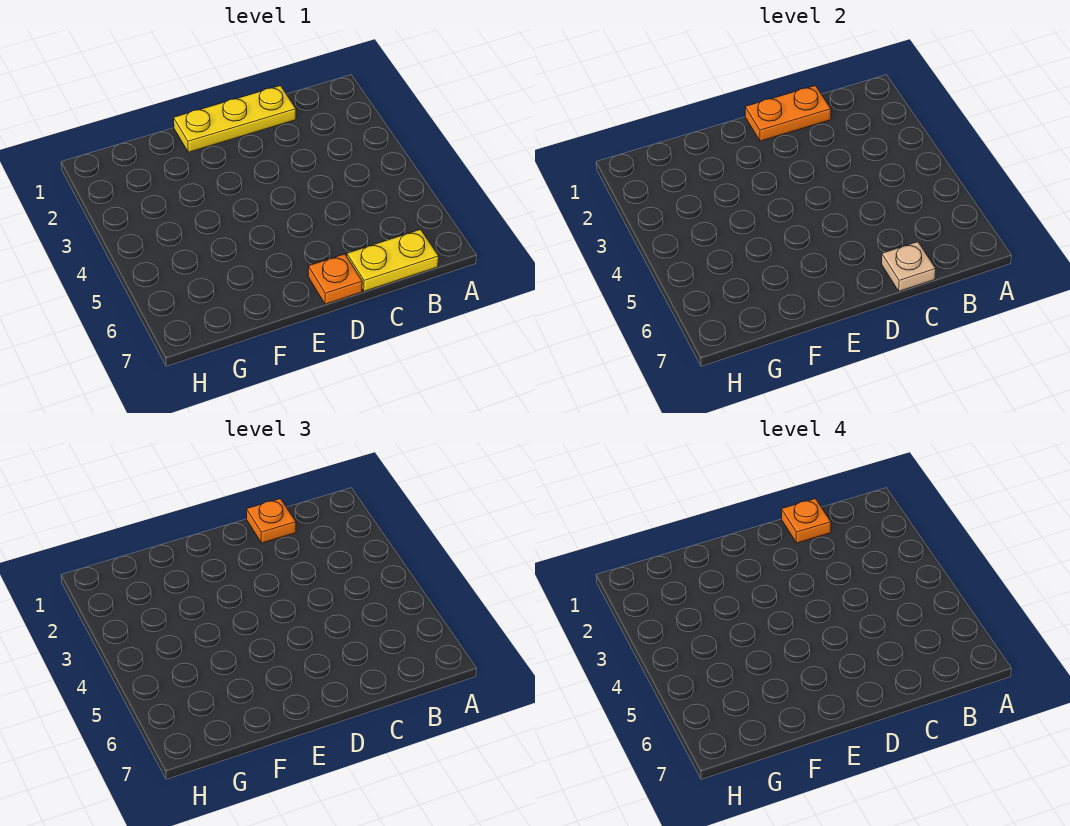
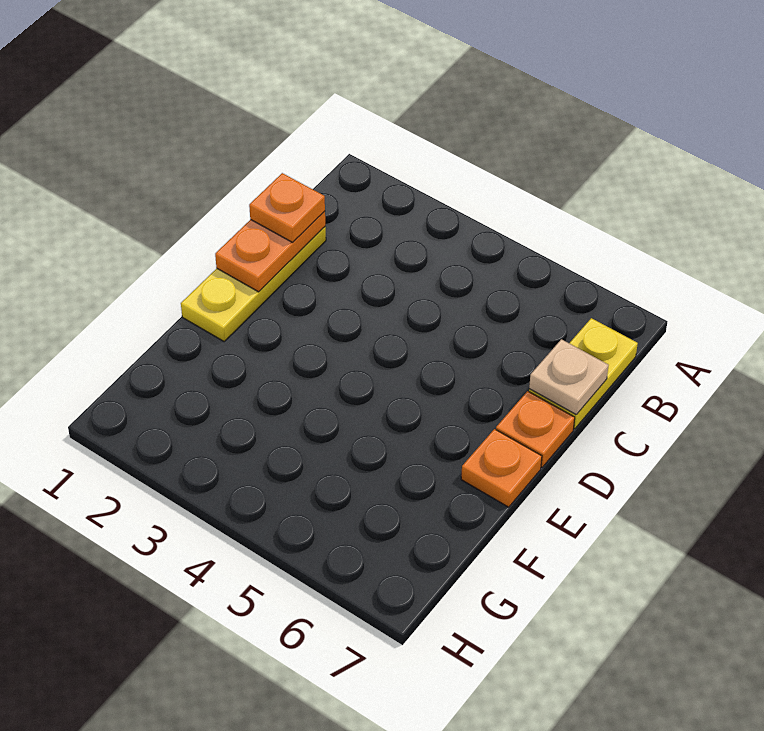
orange plate C1 level 4 -> orange plate E7 level 1

